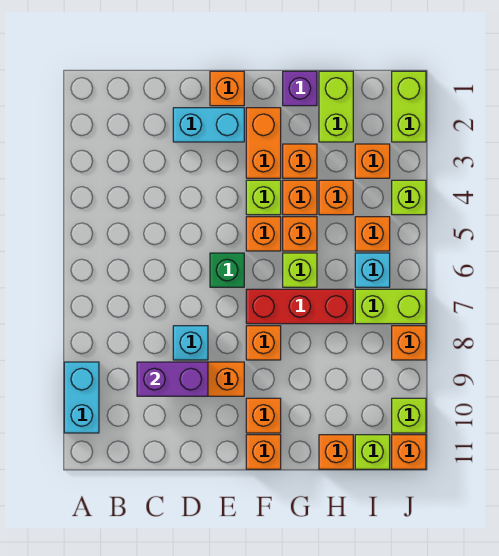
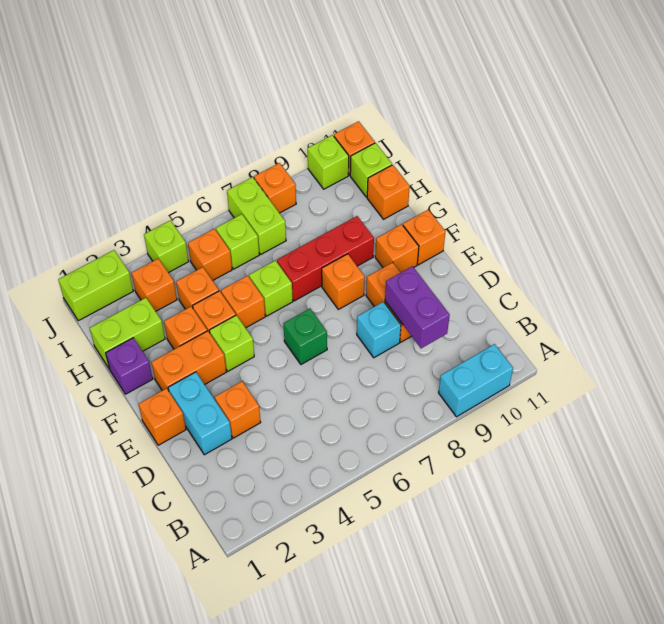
orange brick F5 level 1 -> orange brick D3 level 1
red brick F7:H7 level 1 -> red brick G7:G9 level 1
cyan brick I6 level 1 -> lime brick I6 level 1

